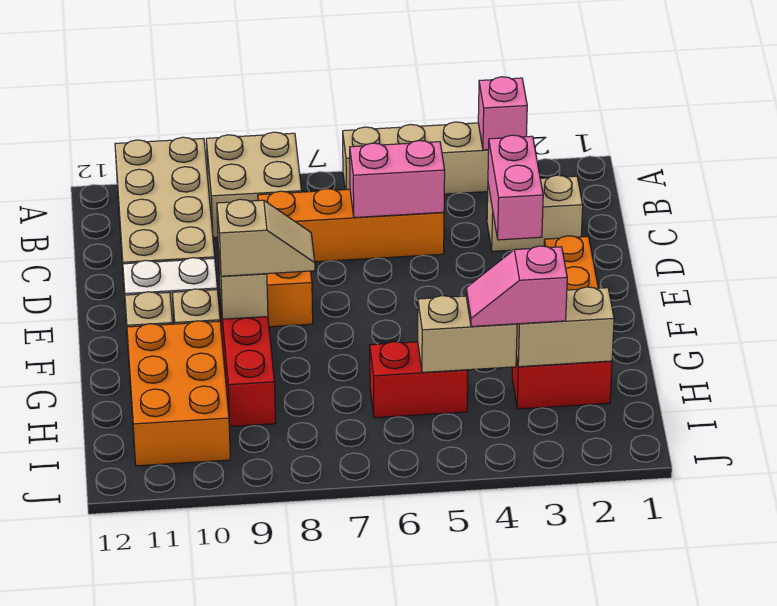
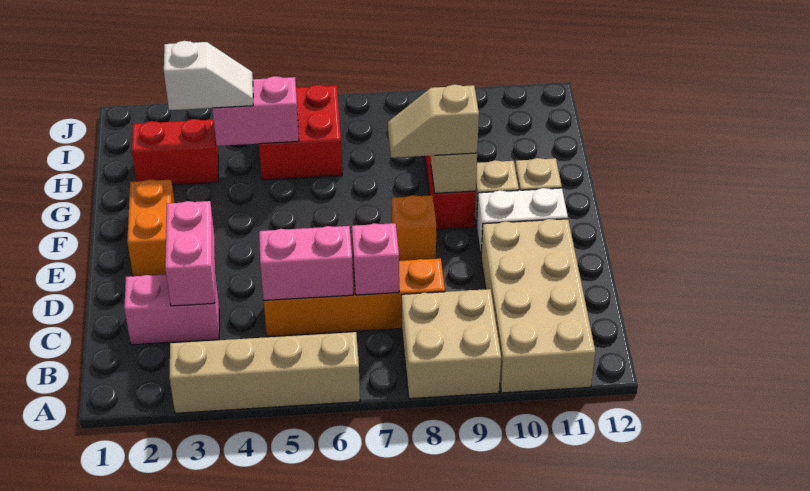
pink brick A3 level 2 -> pink brick C7 level 2
tan brick C2:C3 level 1 -> pink brick C2:C3 level 1
orange brick G10:I11 level 1 -> none
tan brick H2:H3 level 2 -> none
pink slope H3:H4 level 3 top 3 -> white slope H3:H4 level 3 top 3
tan brick H4:H5 level 2 -> pink brick H4:H5 level 2
red brick H5:H6 level 1 -> red brick H5:I6 level 1

